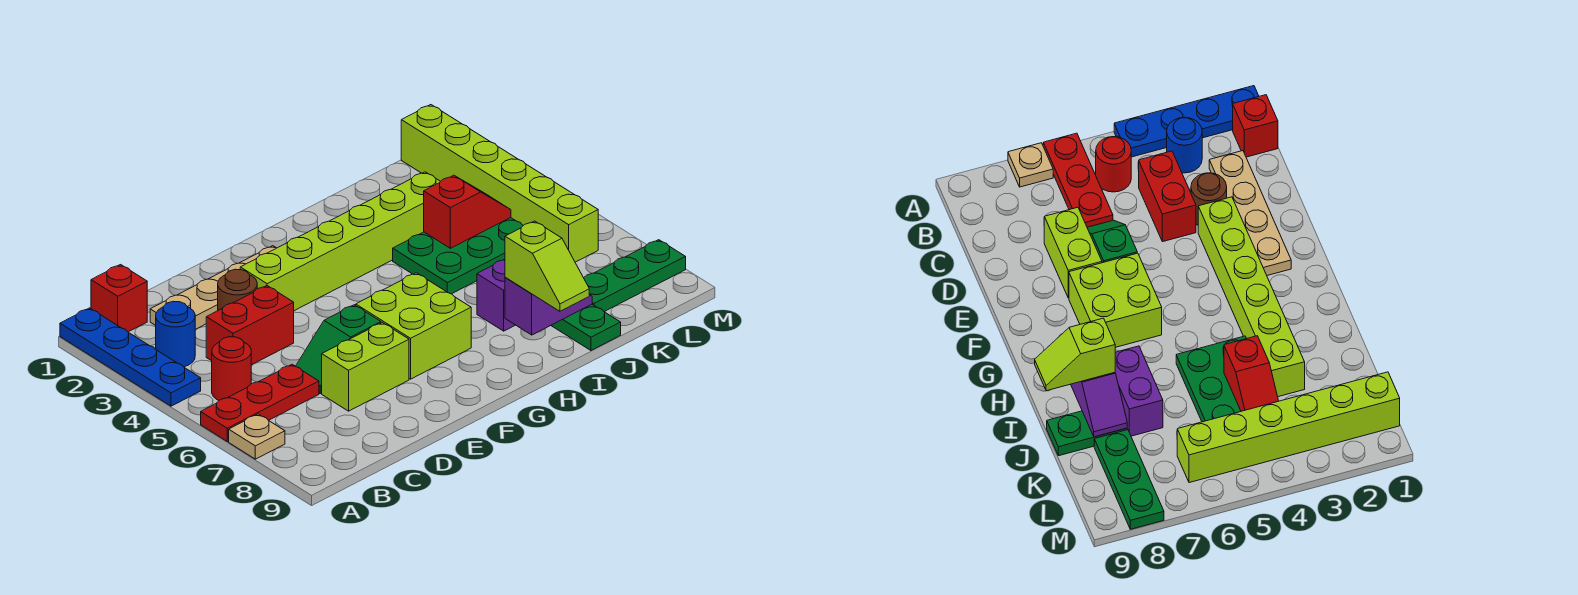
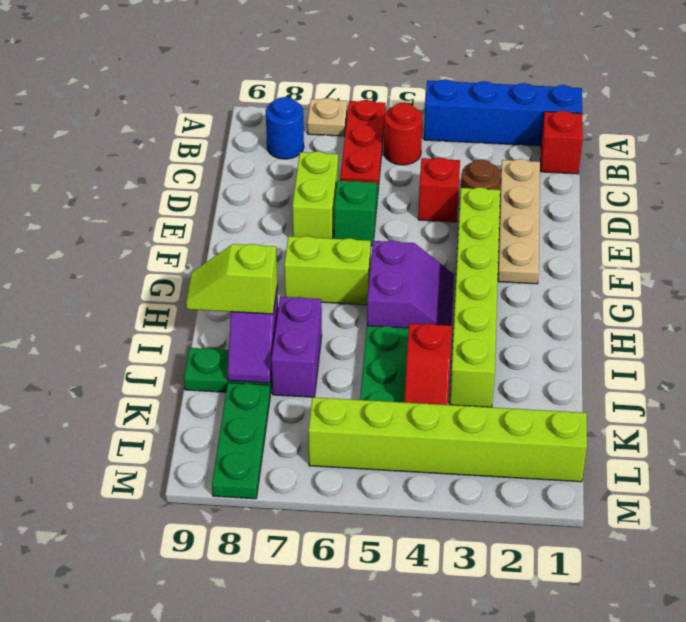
blue plate A1:A4 level 1 -> blue brick A1:A4 level 1
blue round brick B3 level 1 -> blue round brick B8 level 1
red brick C4:D4 level 1 -> red brick D4 level 1
lime brick F6:G7 level 1 -> lime brick G6:G7 level 1
none -> purple slope G4:H5 level 1 top 5

